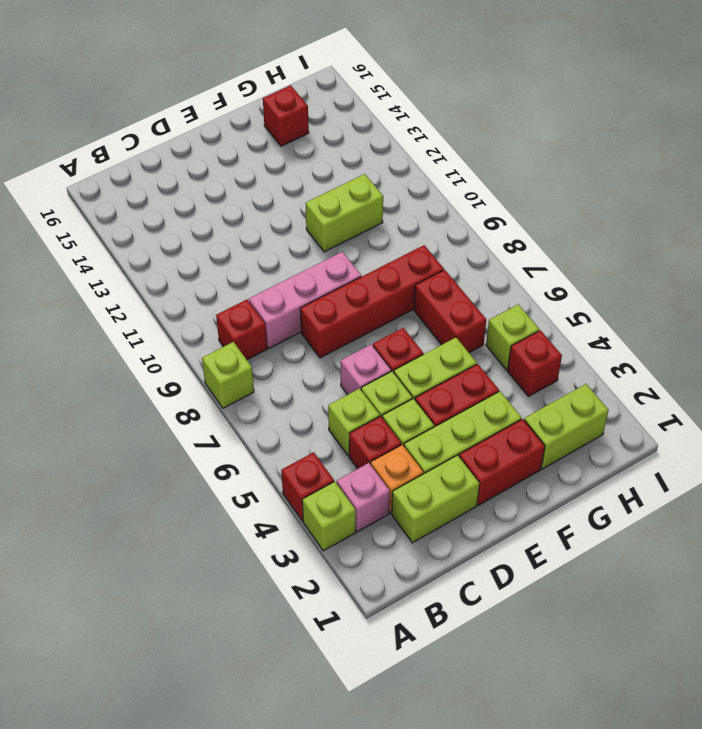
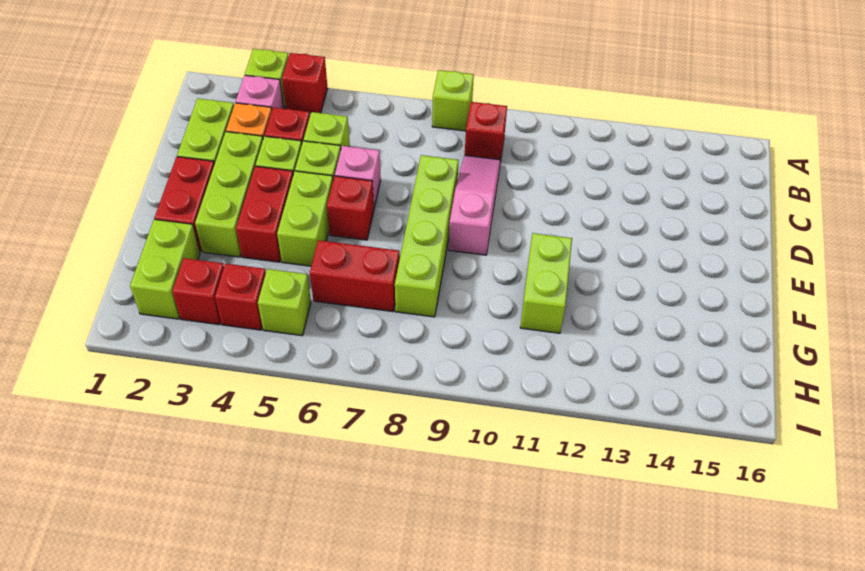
pink brick C9:E9 level 1 -> pink slope C9:E9 level 1 top E
red brick D8:G8 level 1 -> lime brick D8:G8 level 1
red brick G15 level 1 -> red brick H3 level 1

